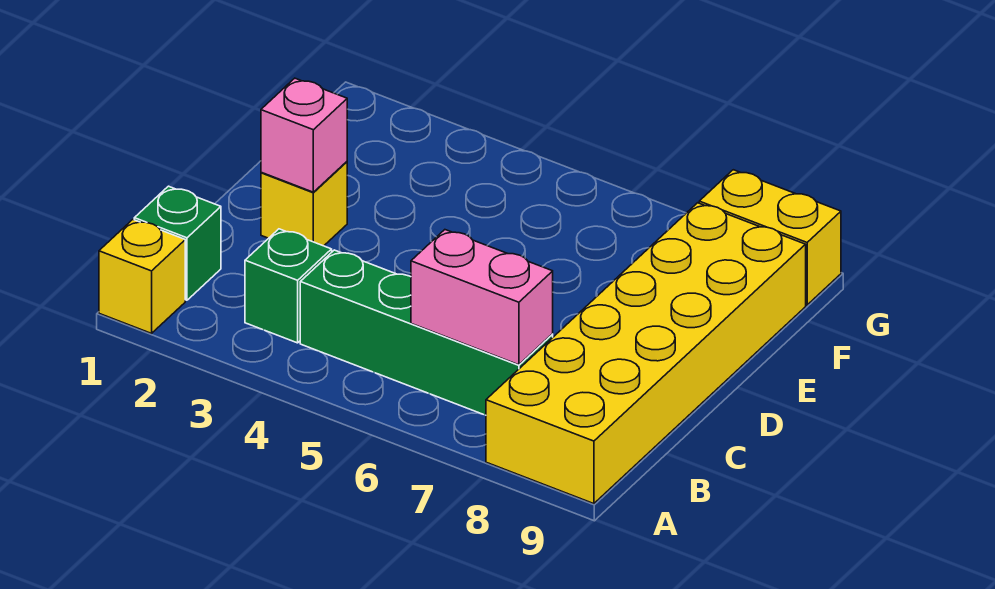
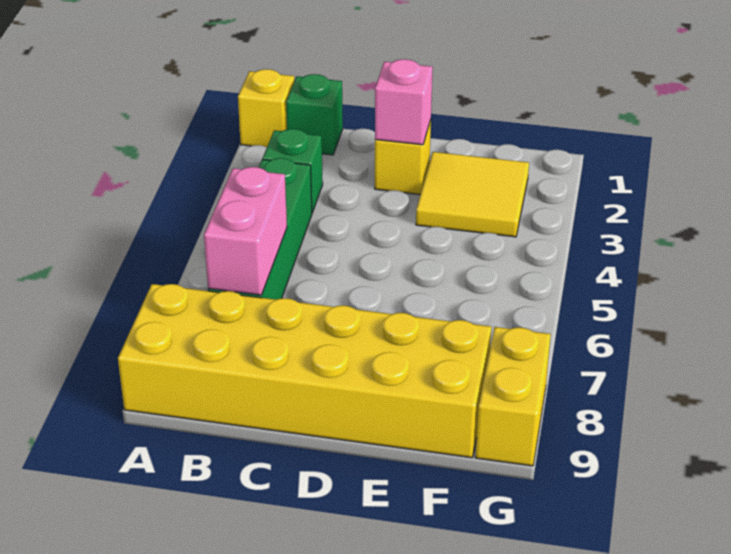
none -> yellow tile E2:F3 level 1

